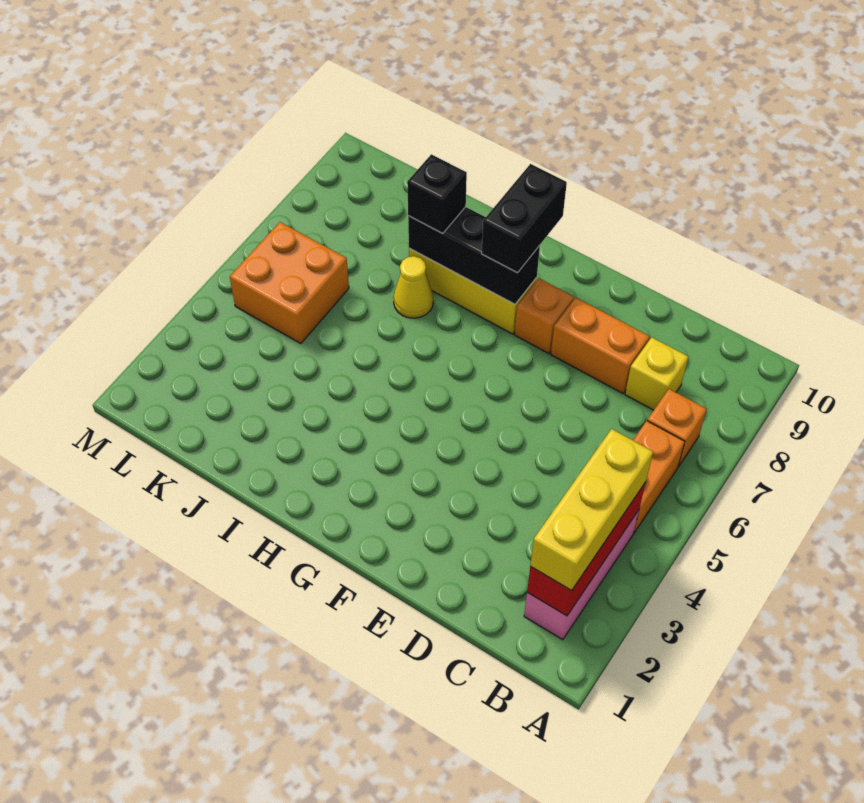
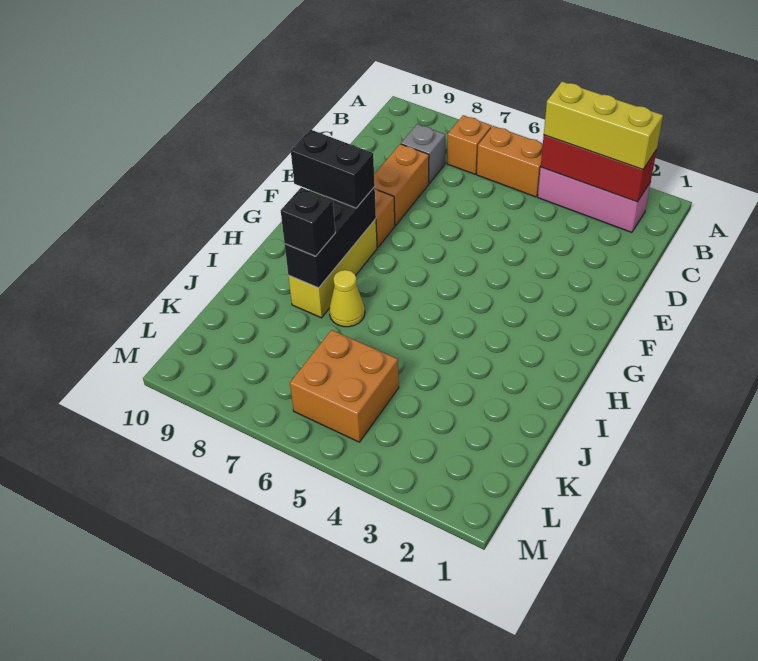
yellow brick C8 level 1 -> grey brick C8 level 1

